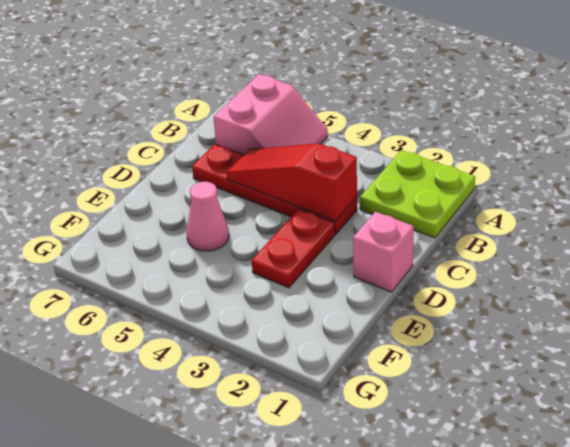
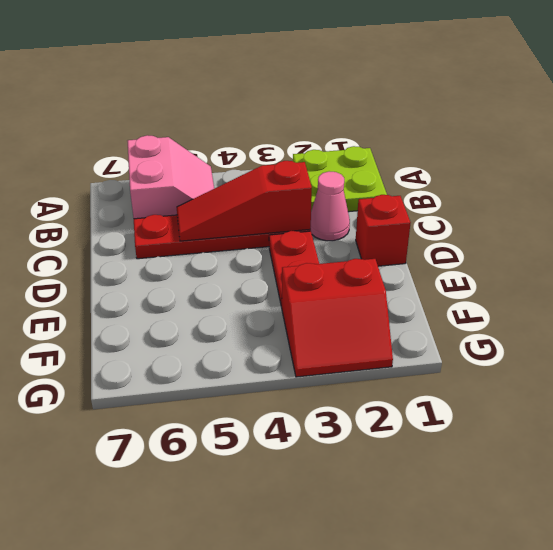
pink brick D1 level 1 -> red brick D1 level 1
pink cone E5 level 1 -> pink cone C2 level 1
none -> red slope F2:G3 level 1 top F

